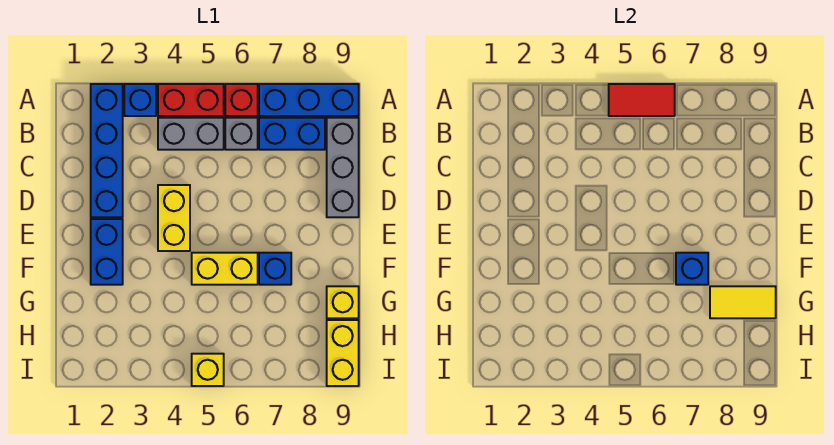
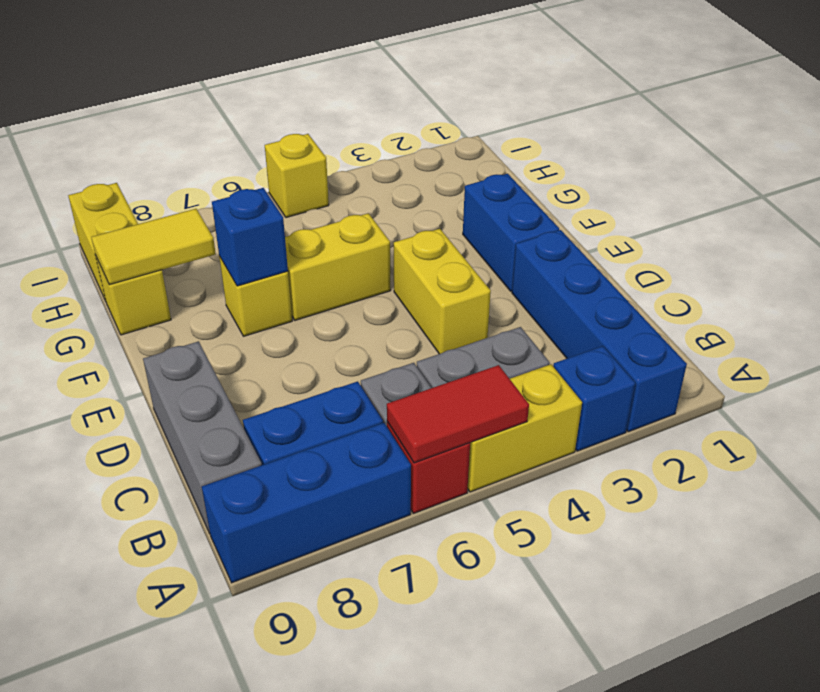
red brick A4:A5 level 1 -> yellow brick A4:A5 level 1
blue brick F7 level 1 -> yellow brick F7 level 1

